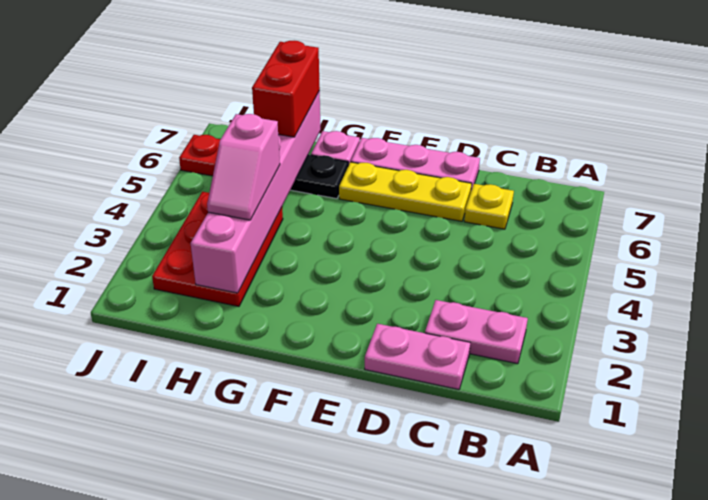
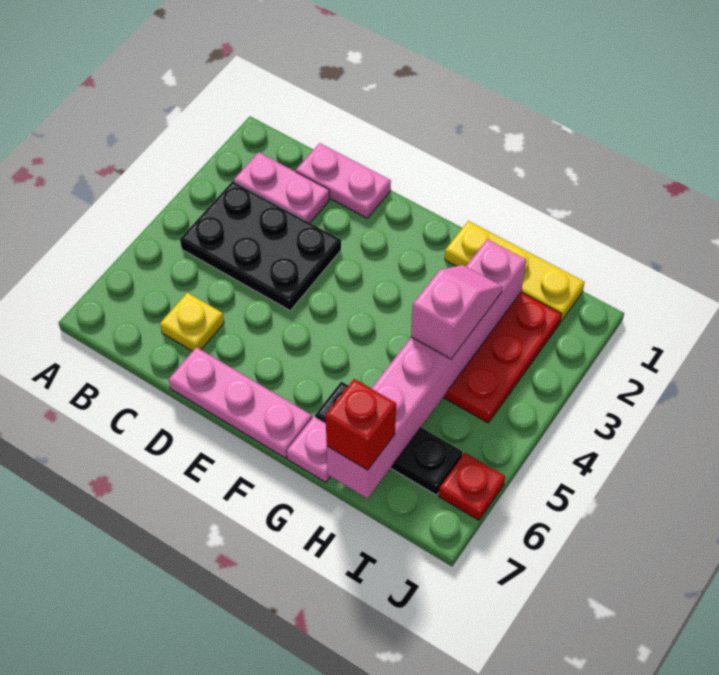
none -> black plate B3:D4 level 1
yellow plate D6:F6 level 1 -> yellow plate G1:I1 level 1
red brick H6:H7 level 3 -> red brick H7 level 3

